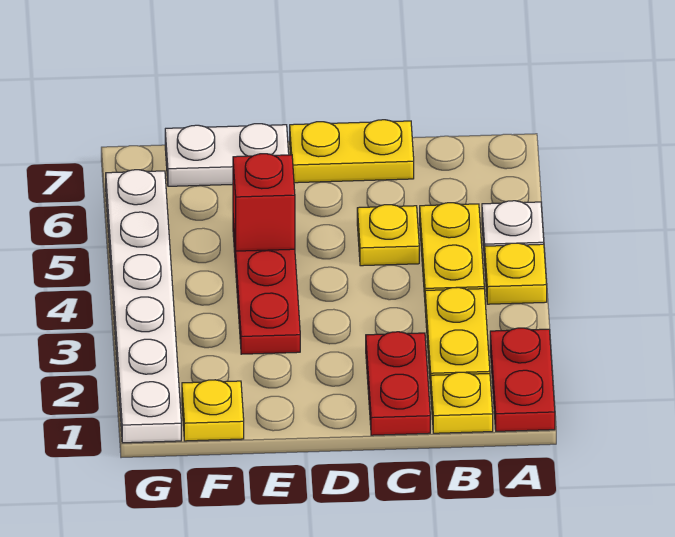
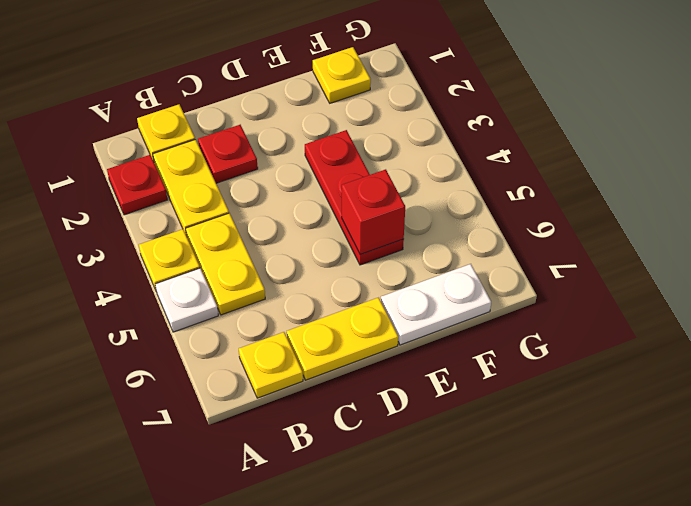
red plate A1:A2 level 1 -> red plate A2 level 1
red plate C1:C2 level 1 -> red plate C2 level 1
yellow plate C5 level 1 -> yellow plate B7 level 1
white plate G1:G6 level 1 -> none

